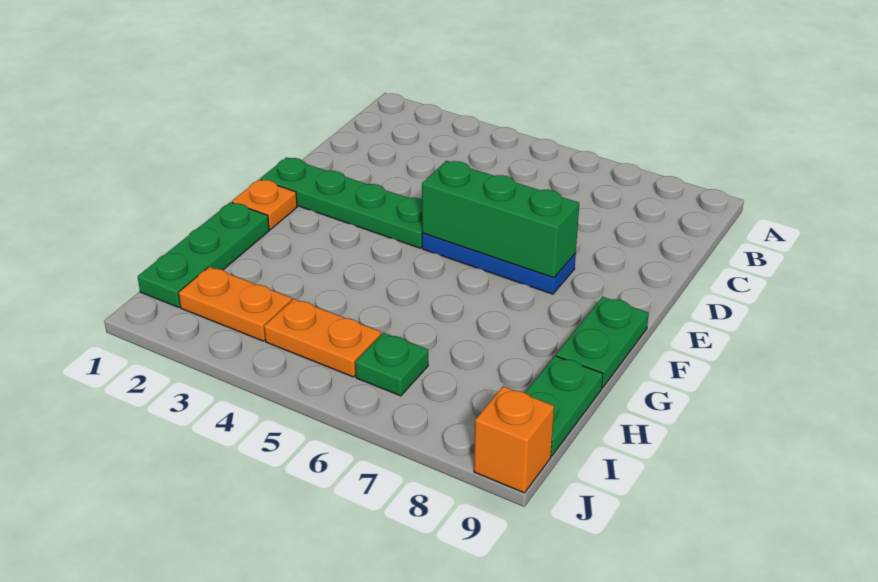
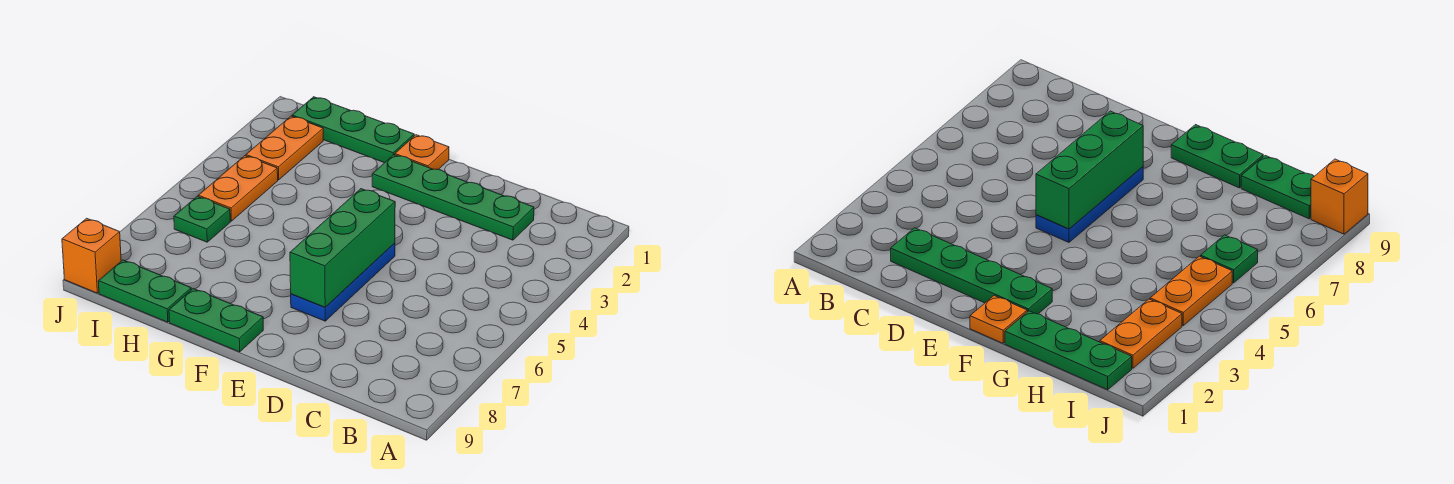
green plate E1:E4 level 1 -> green plate C2:F2 level 1

